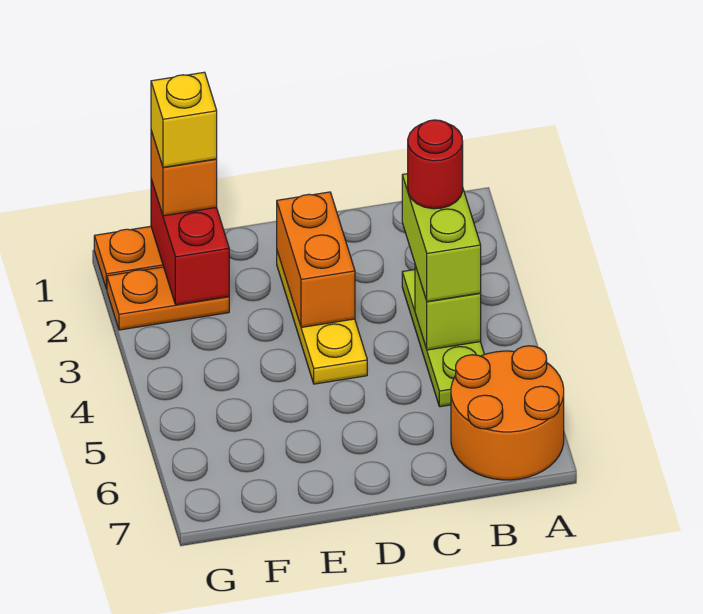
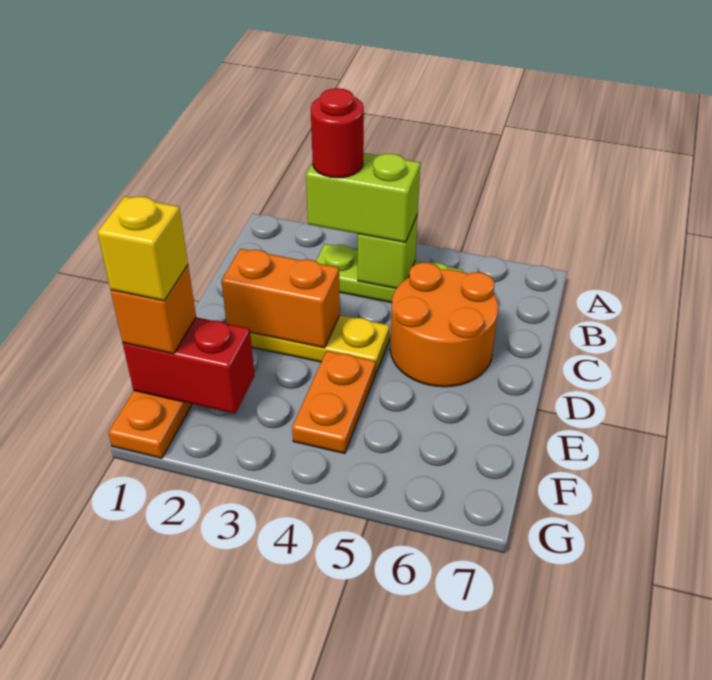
orange round brick A6:B7 level 1 -> orange round brick C5:D6 level 1
orange plate F2:G2 level 1 -> orange plate E4:F4 level 1

